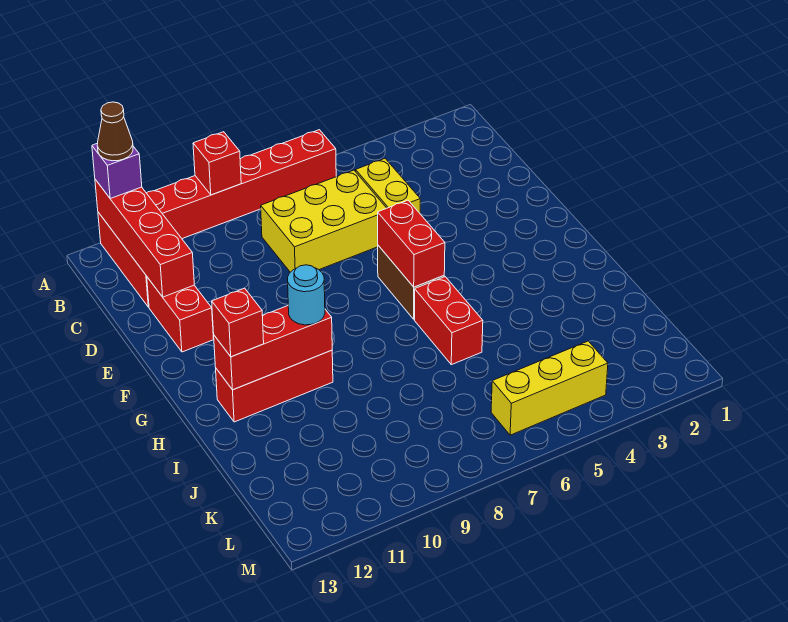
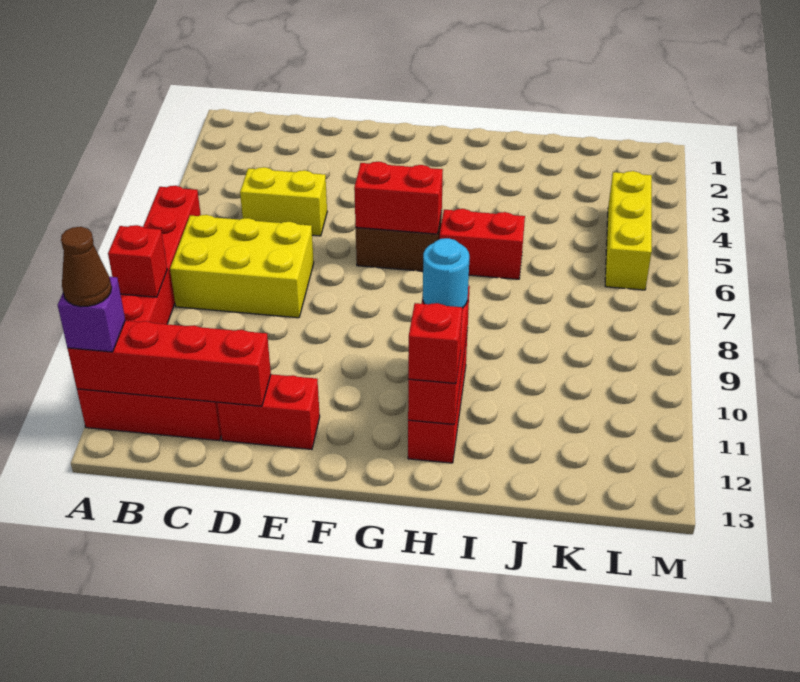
yellow brick C6:D8 level 1 -> yellow brick B7:D8 level 1

